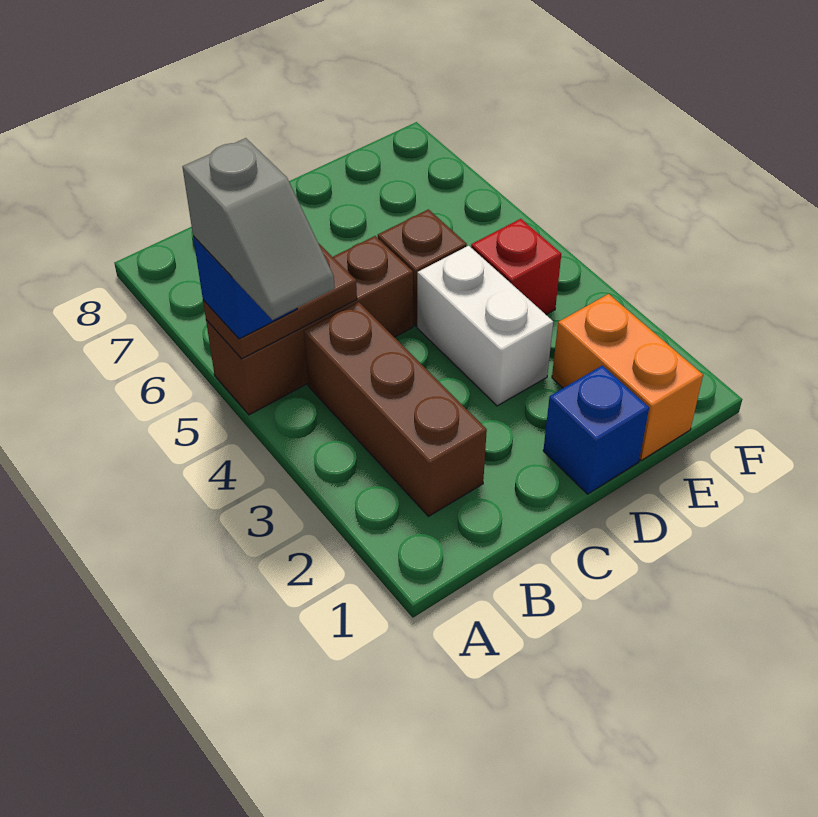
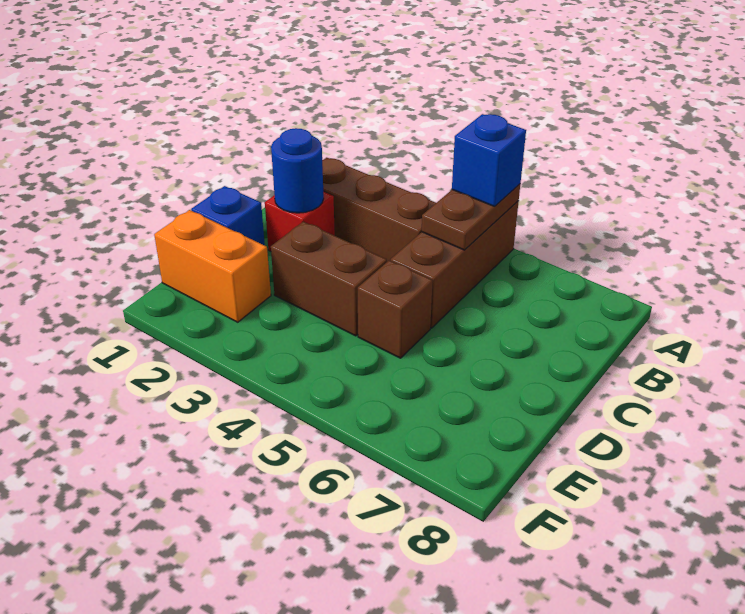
grey slope A4:A5 level 4 top 5 -> none
none -> blue round brick C2 level 2
white brick D3:D4 level 1 -> brown brick D3:D4 level 1
red brick E4 level 1 -> red brick C2 level 1

